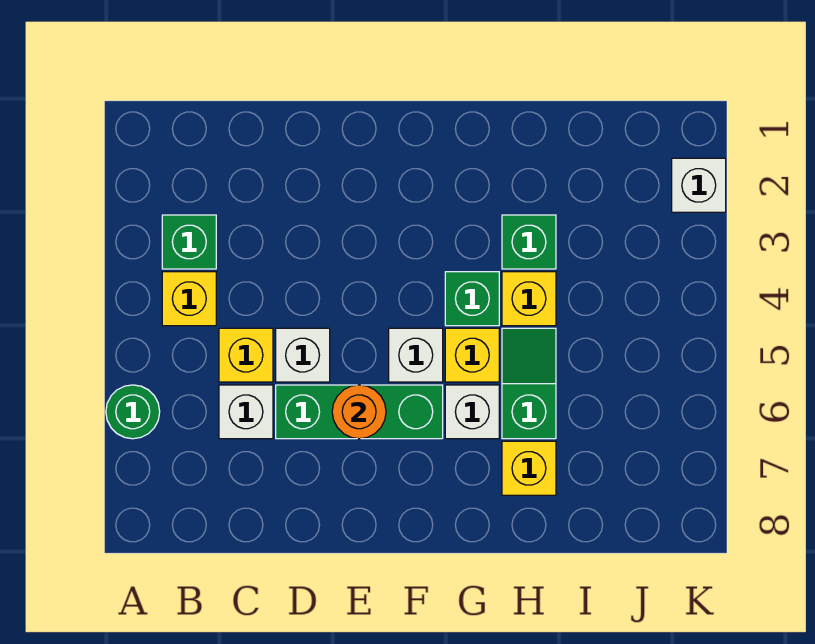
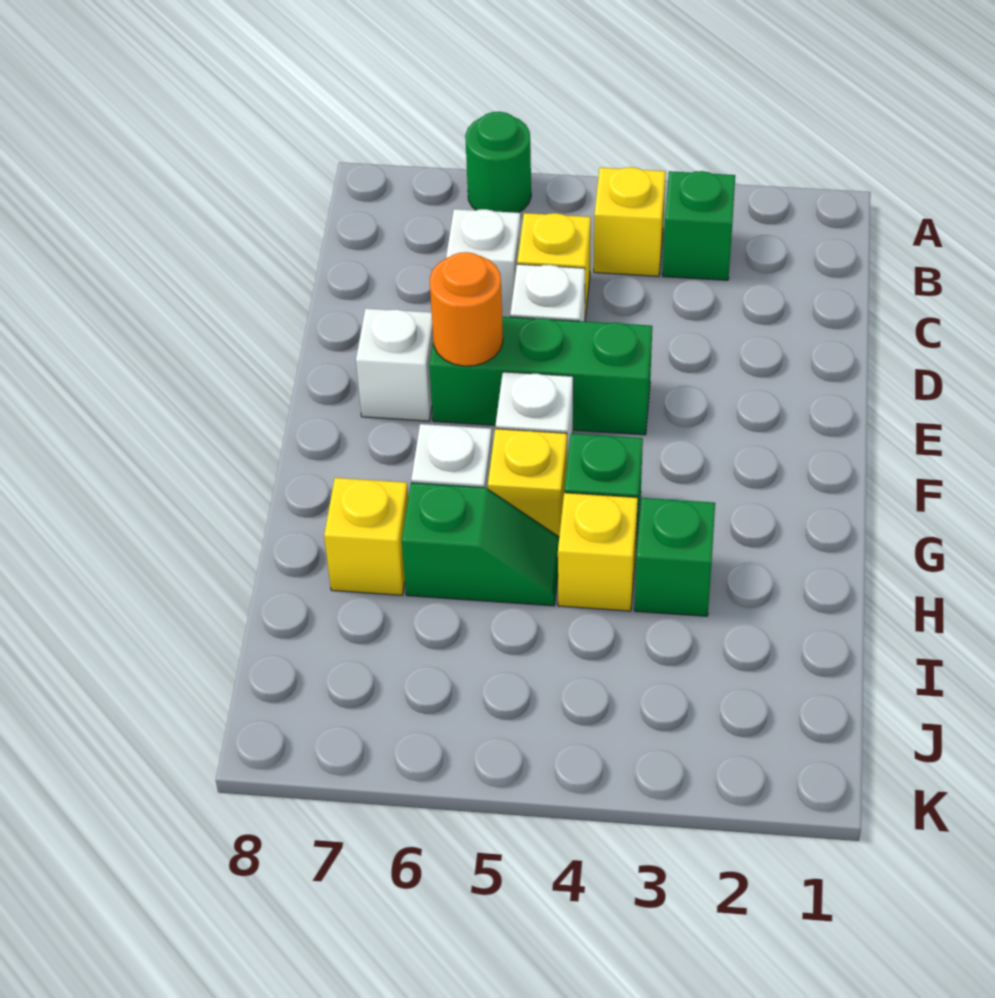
green brick D6:F6 level 1 -> green brick E4:E6 level 1
white brick K2 level 1 -> white brick E7 level 1

